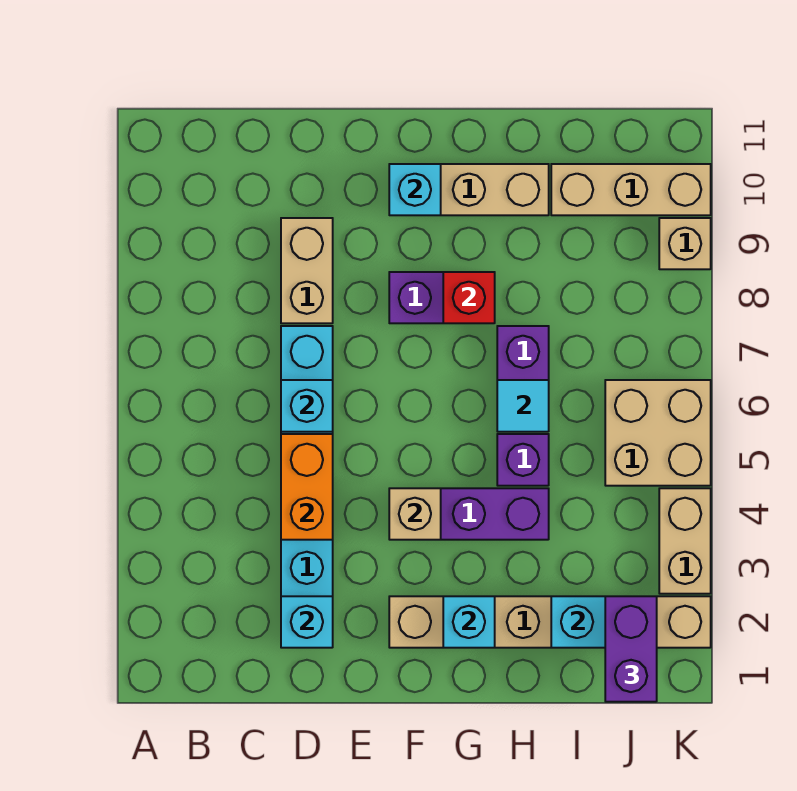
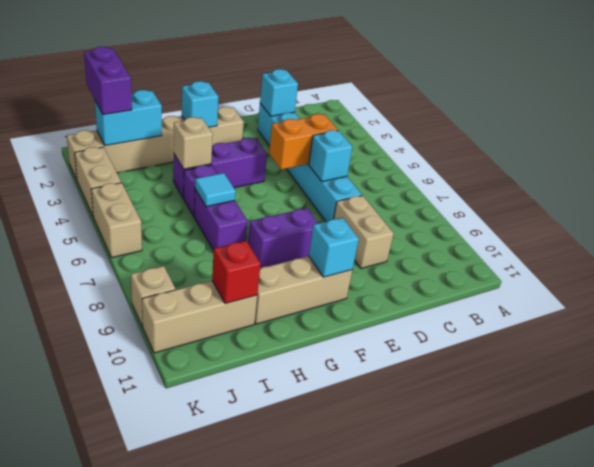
orange brick D4:D5 level 2 -> orange brick D5:E5 level 2
tan brick F4 level 2 -> tan brick H4 level 2
red brick G8 level 2 -> red brick I10 level 2
tan brick J5:K6 level 1 -> tan brick K5:K6 level 1

